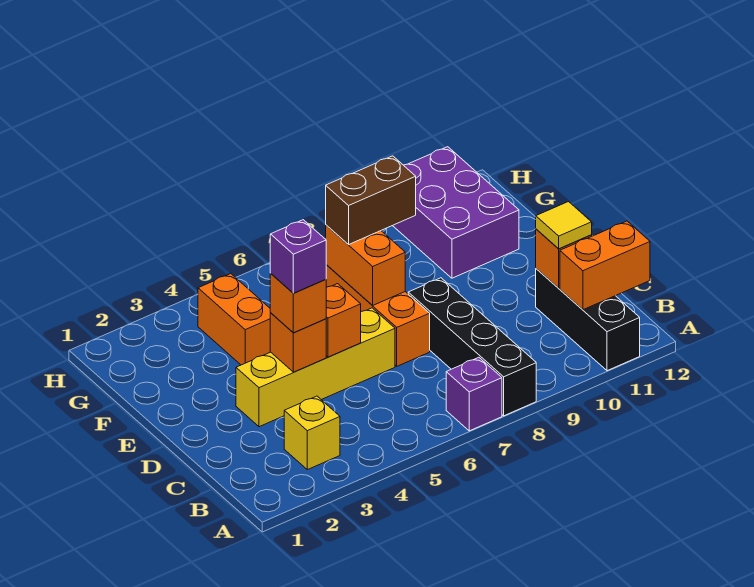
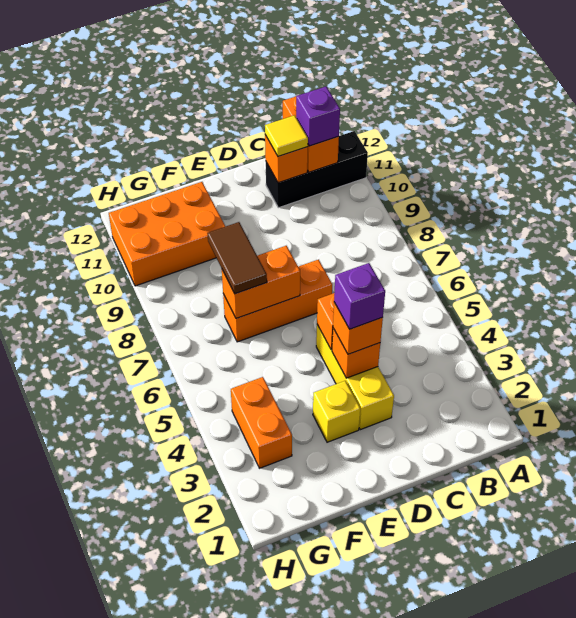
purple brick A7 level 1 -> purple brick B11 level 3
black brick A8:D8 level 1 -> none
yellow brick B3 level 1 -> yellow brick E3 level 1
yellow brick D3:D6 level 1 -> yellow brick D3:D5 level 1
orange brick F4:G4 level 1 -> orange brick G3:G4 level 1
brown brick F7:F8 level 3 -> brown tile F7:F8 level 3
purple brick F10:H11 level 1 -> orange brick F10:H11 level 1

